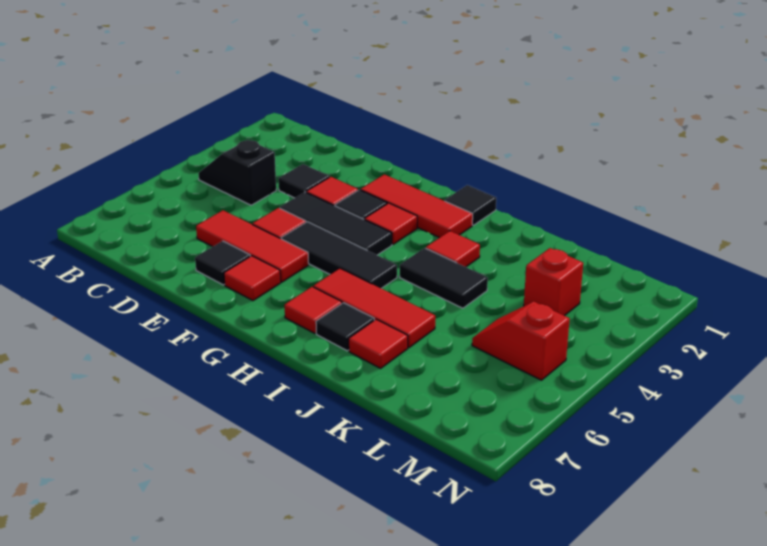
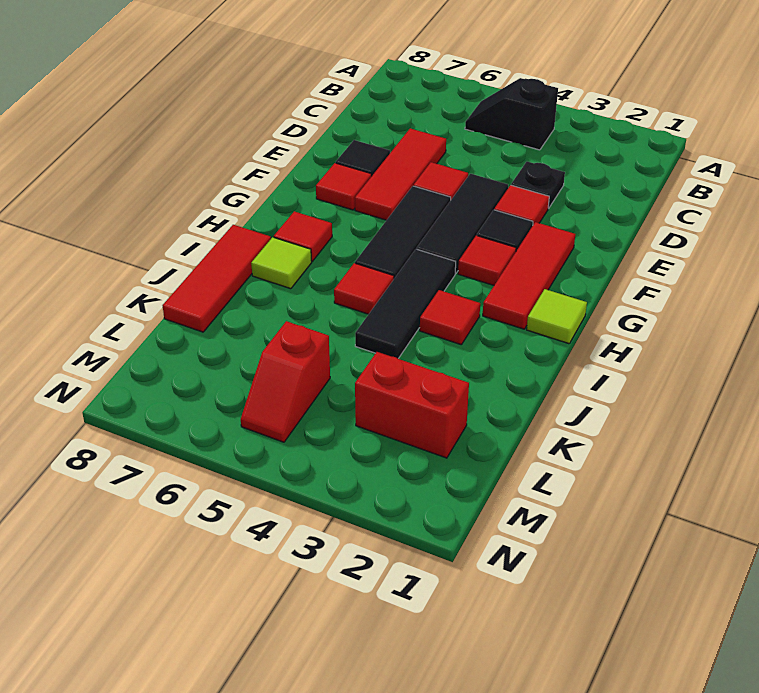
black slope B4:C4 level 1 top C -> black slope B4:B5 level 1 top 4
black tile D3 level 1 -> black plate D3 level 1
black tile H1 level 1 -> lime tile H1 level 1
red tile H6:J6 level 1 -> red tile I8:K8 level 1
black tile I4:J4 level 1 -> black tile H4:J4 level 1
black tile I7 level 1 -> lime tile I7 level 1
red tile J7 level 1 -> red tile I5 level 1
red brick L3 level 1 -> red brick L2:L3 level 1
red slope L5:M5 level 1 top M -> red slope L5:M5 level 1 top L

